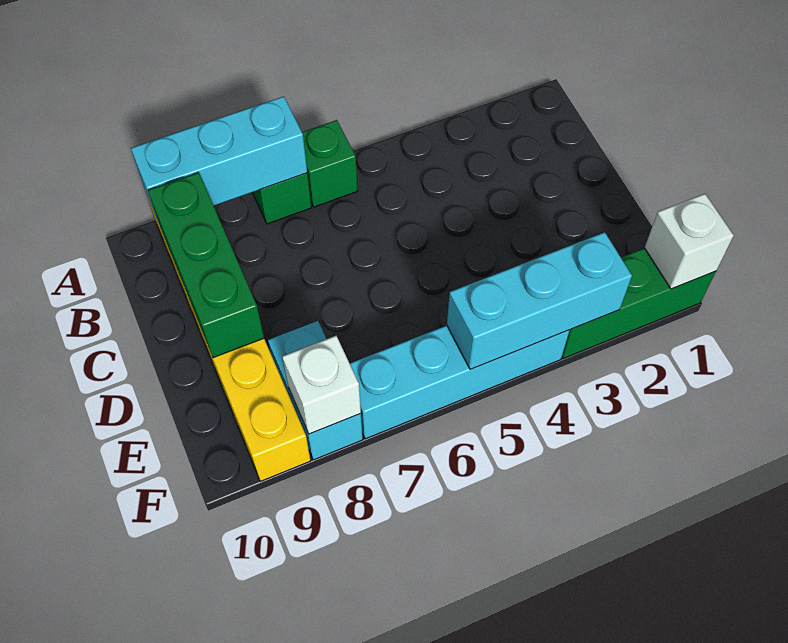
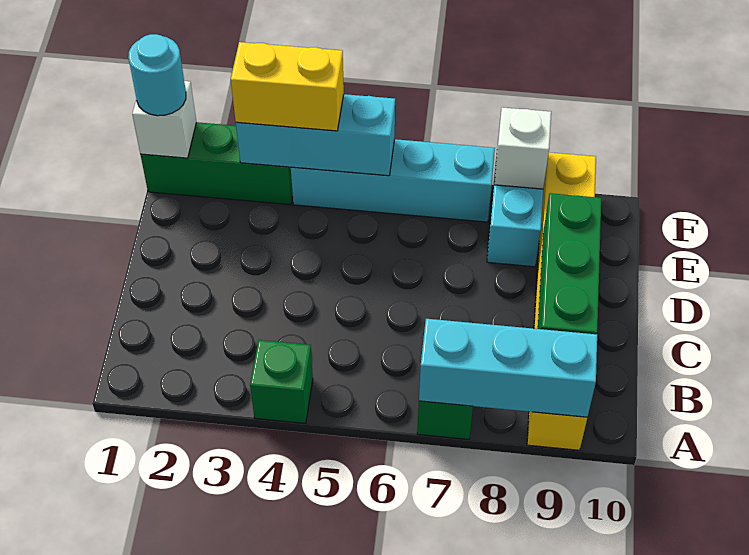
green brick A6 level 1 -> green brick A4 level 1
none -> cyan round brick F1 level 3
none -> yellow brick F3:F4 level 3

